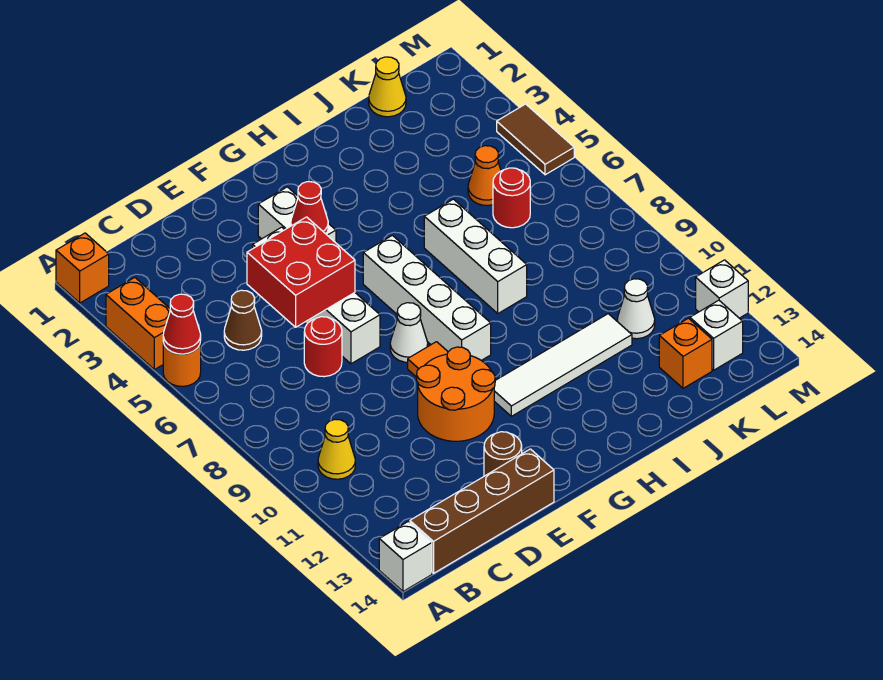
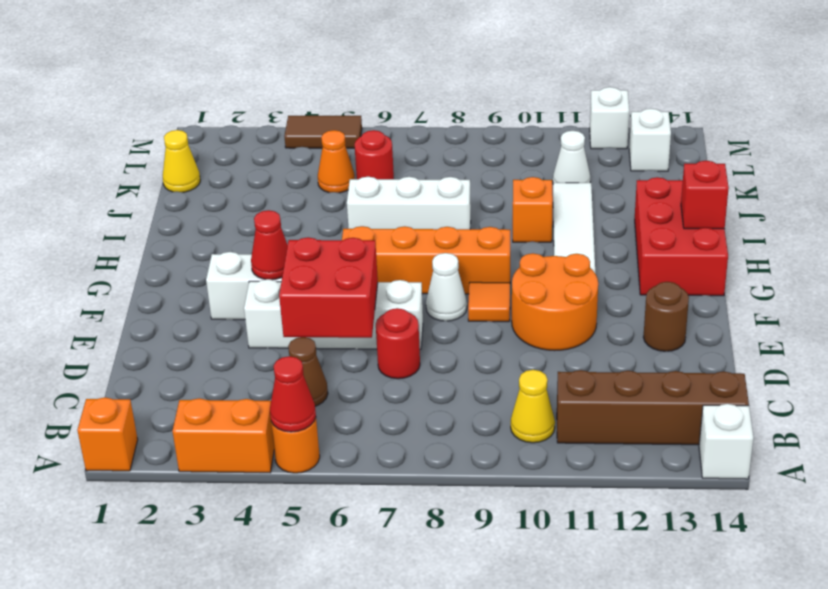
brown brick B14:E14 level 1 -> brown brick B11:B14 level 1
white brick G6:G9 level 1 -> orange brick G6:G9 level 1
none -> red brick G13:I14 level 1
none -> red brick H14 level 2
orange brick K13 level 1 -> orange brick I10 level 1

